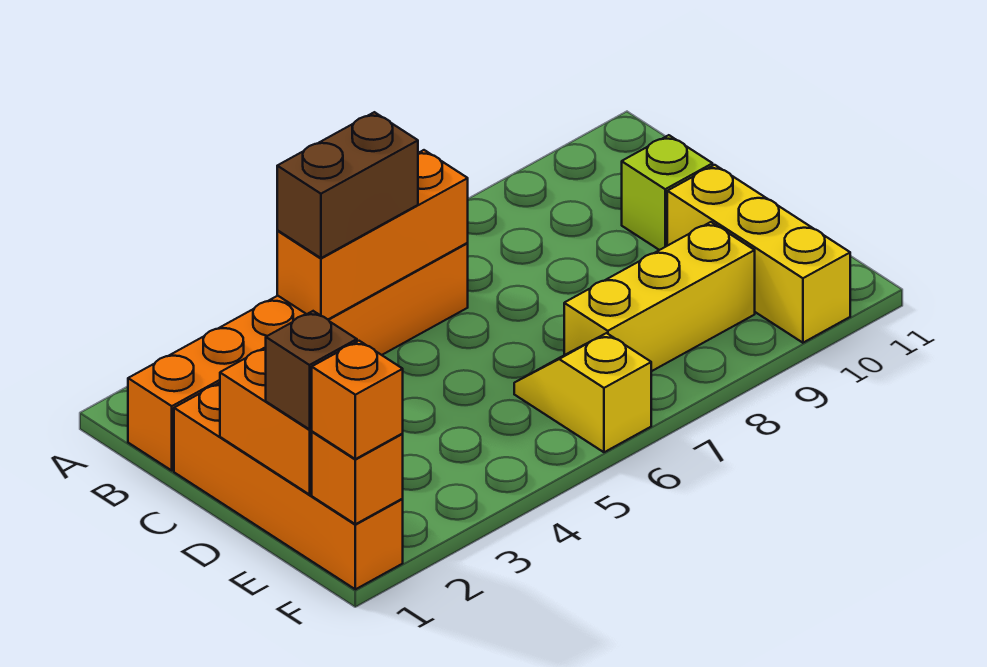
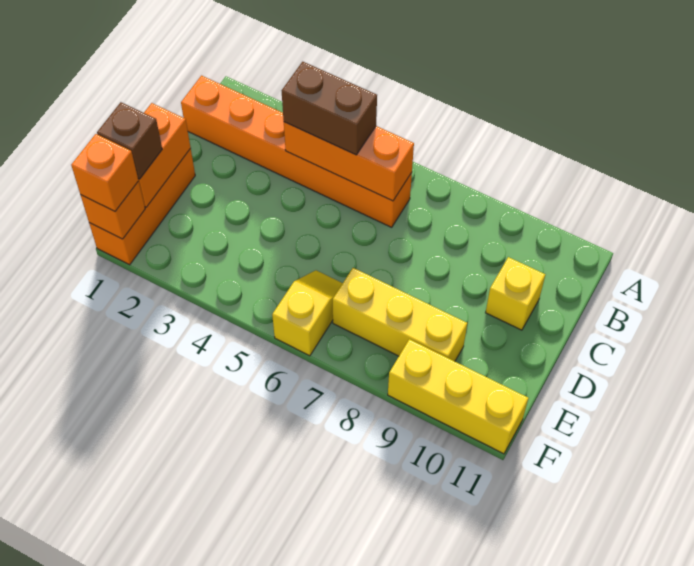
orange brick C1:F1 level 1 -> orange brick D1:F1 level 1
lime brick C10 level 1 -> yellow brick C10 level 1
yellow brick D10:F10 level 1 -> yellow brick F9:F11 level 1

